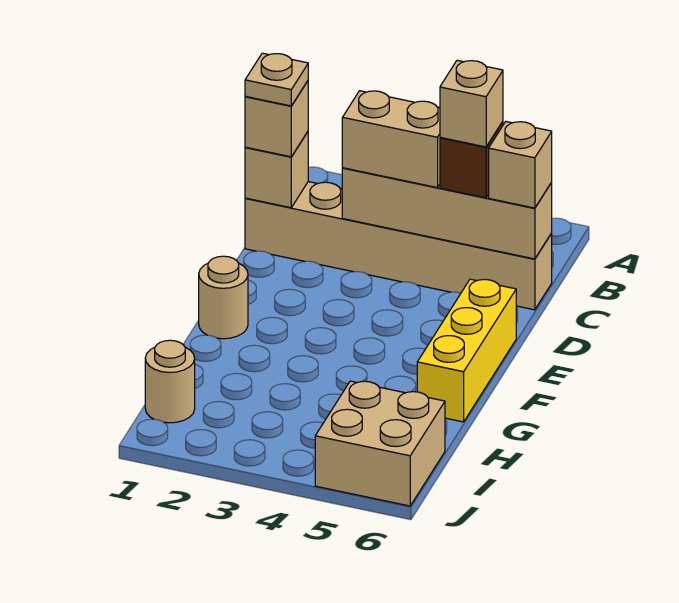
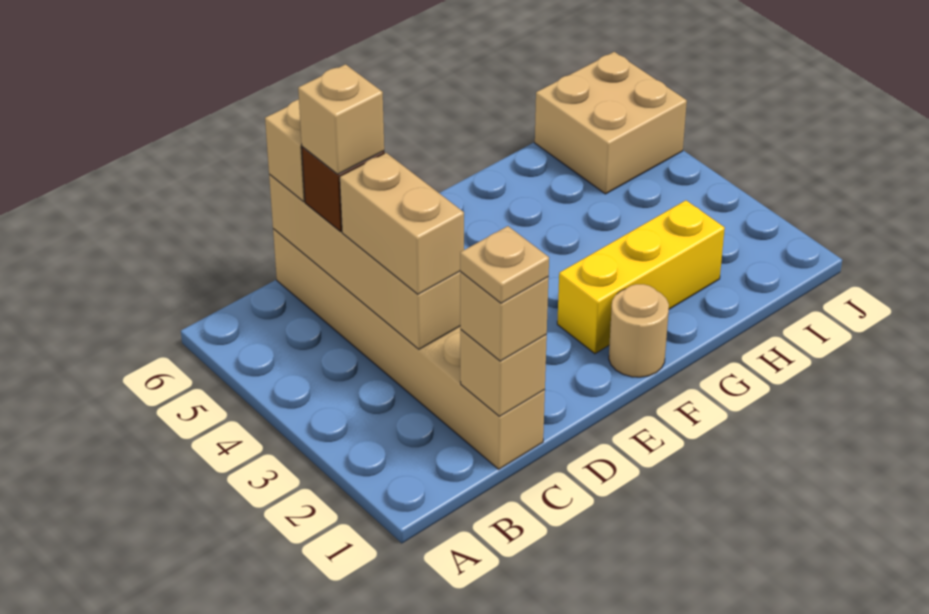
yellow brick E6:G6 level 1 -> yellow brick F2:H2 level 1
tan round brick I1 level 1 -> none

